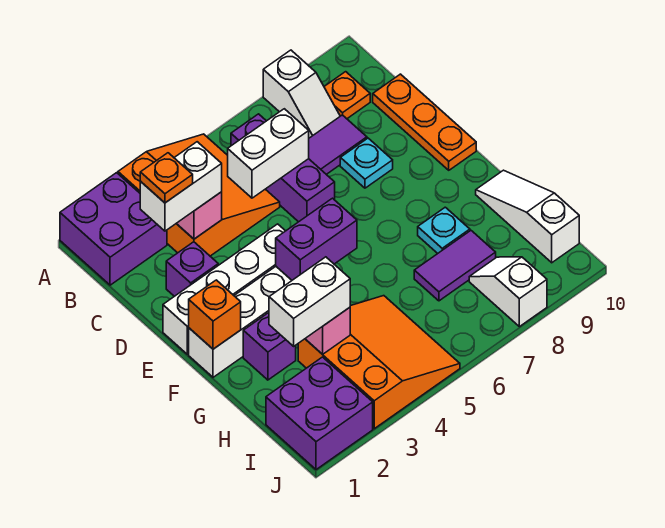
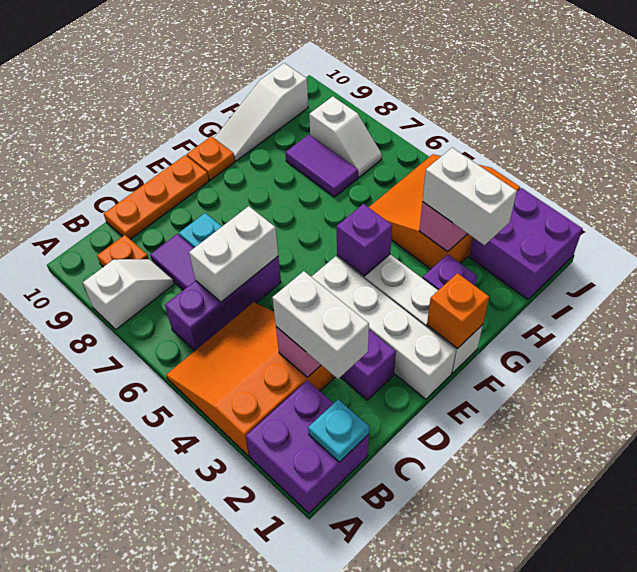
orange plate C2 level 4 -> orange plate F10 level 1
white brick C5:C6 level 2 -> white brick C6:D6 level 2
purple brick F4:F5 level 2 -> purple brick F4 level 2
cyan plate G8 level 1 -> cyan plate B1 level 2
white slope I8:J8 level 1 top J -> white slope I7:I8 level 1 top 8

